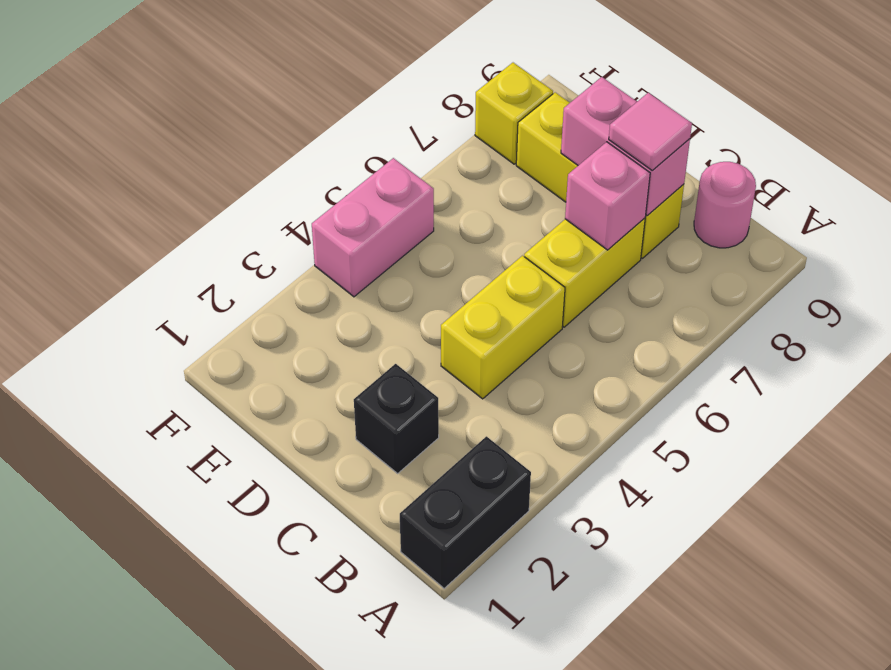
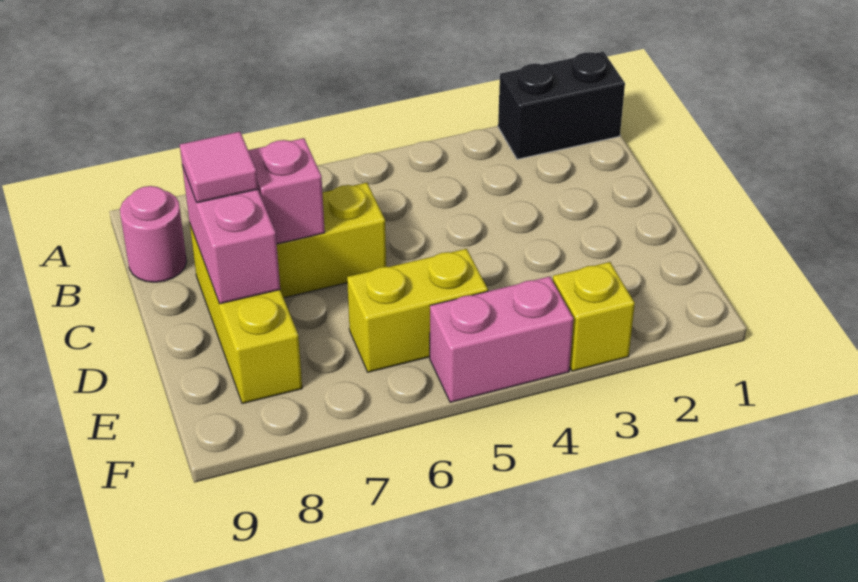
black brick C2 level 1 -> none
yellow brick C4:C5 level 1 -> yellow brick E5:E6 level 1
yellow brick F8 level 1 -> yellow brick F3 level 1

